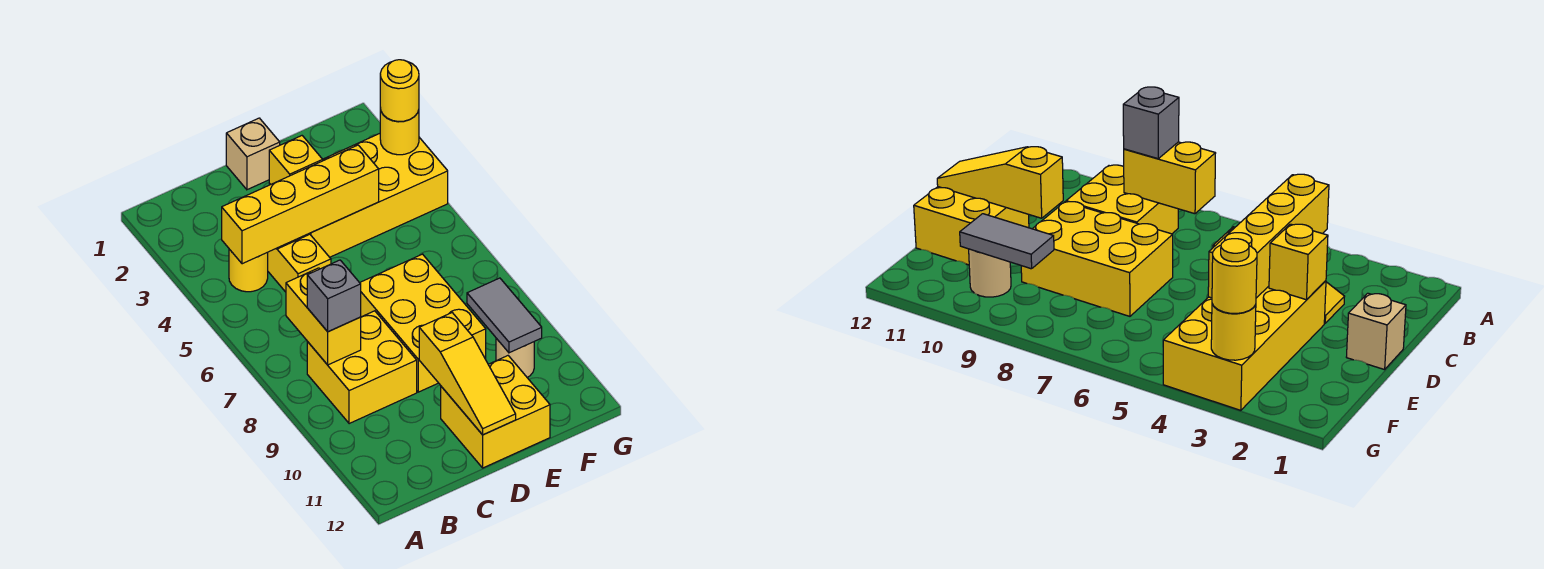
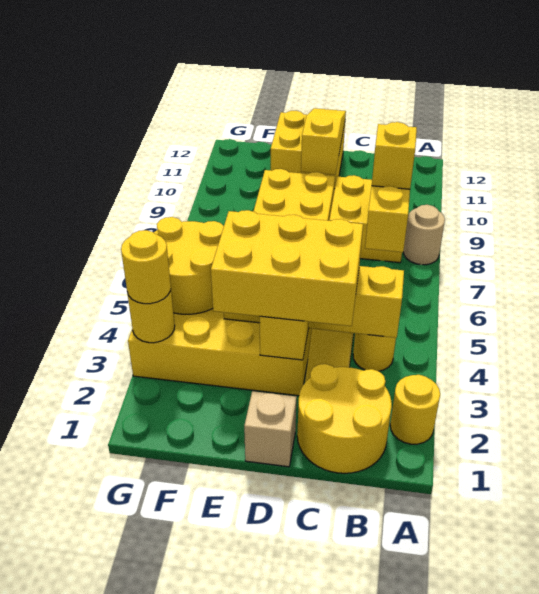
none -> yellow round brick A2 level 1
none -> yellow round brick B1:C2 level 1
grey brick B8 level 3 -> yellow brick B8 level 3
none -> yellow brick C3:E4 level 3
none -> yellow round brick F4:G5 level 2
grey tile F9:F10 level 2 -> none
tan round brick F10 level 1 -> tan round brick A8 level 1

